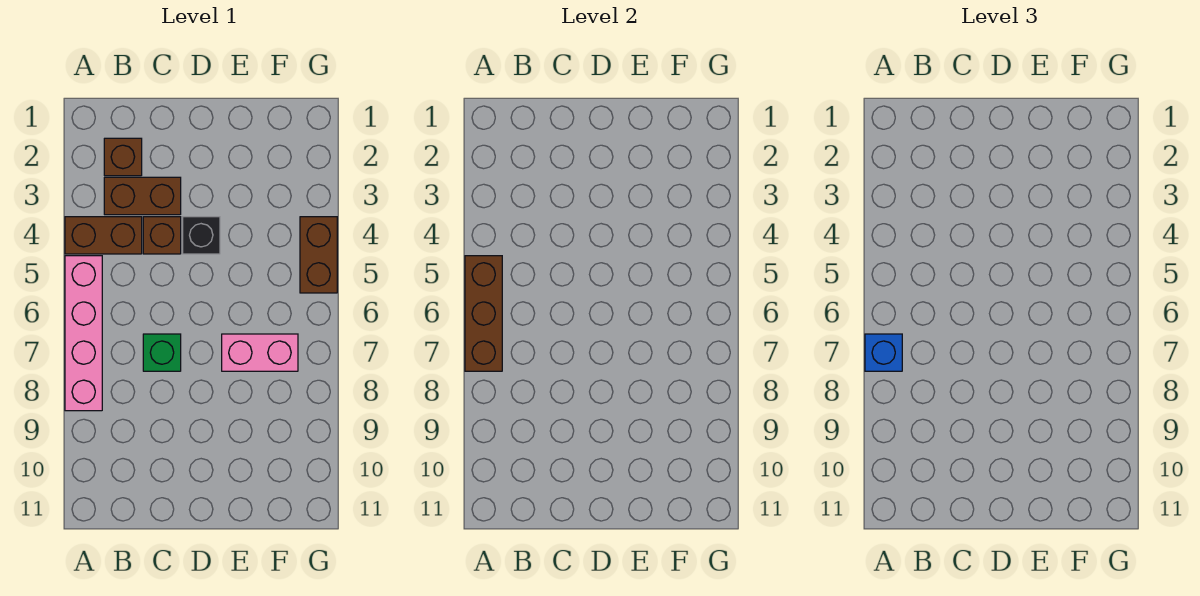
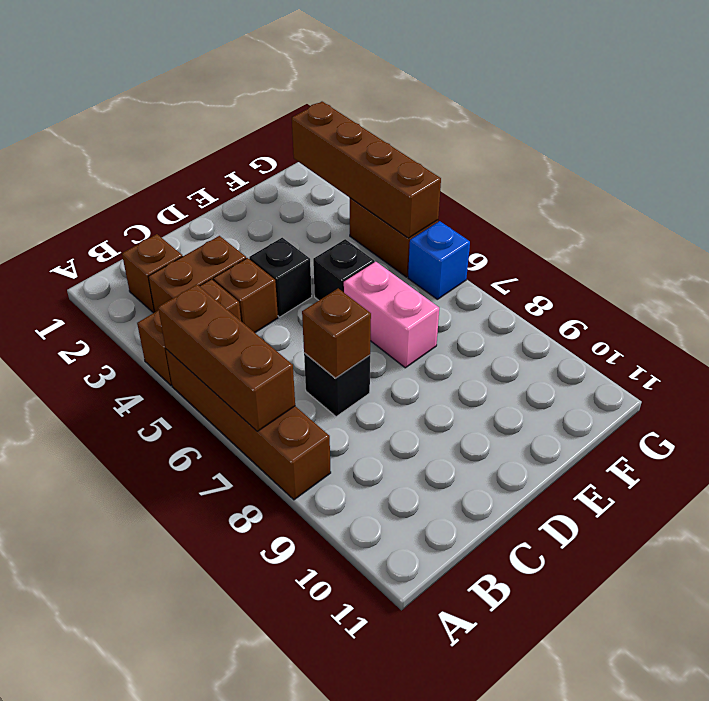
pink brick A5:A8 level 1 -> brown brick A5:A8 level 1
blue brick A7 level 3 -> blue brick G6 level 1
green brick C7 level 1 -> black brick C7 level 1
none -> brown brick C7 level 2
none -> black brick E5 level 1
pink brick E7:F7 level 1 -> pink brick E6:E7 level 1
none -> brown brick G2:G5 level 2

